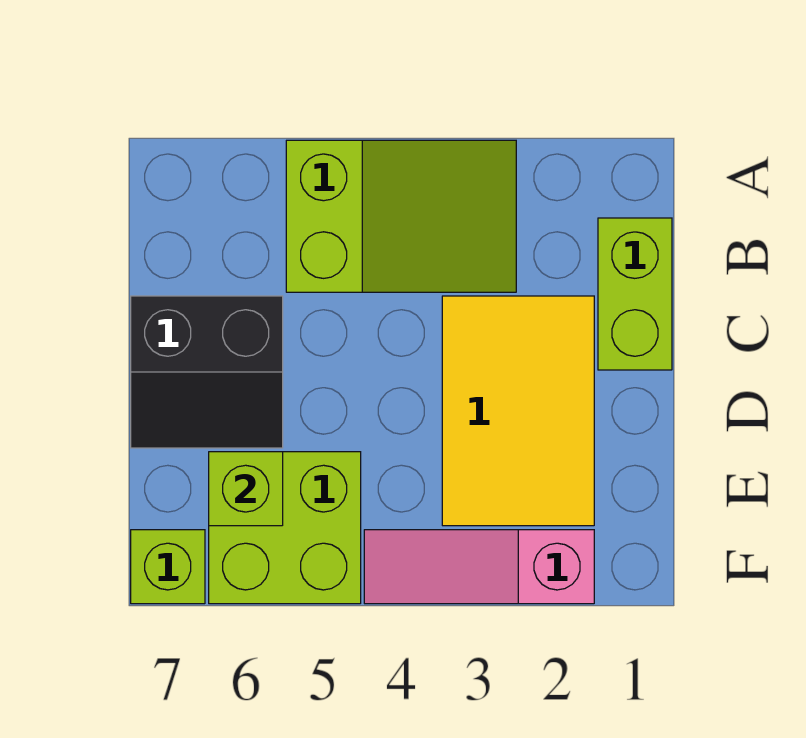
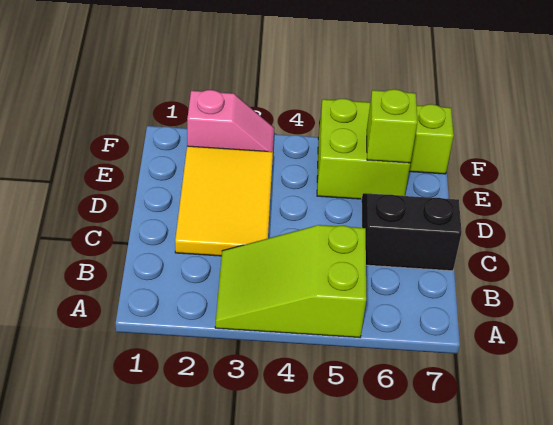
lime brick B1:C1 level 1 -> none
pink slope F2:F4 level 1 top 2 -> pink slope F2:F3 level 1 top 2

